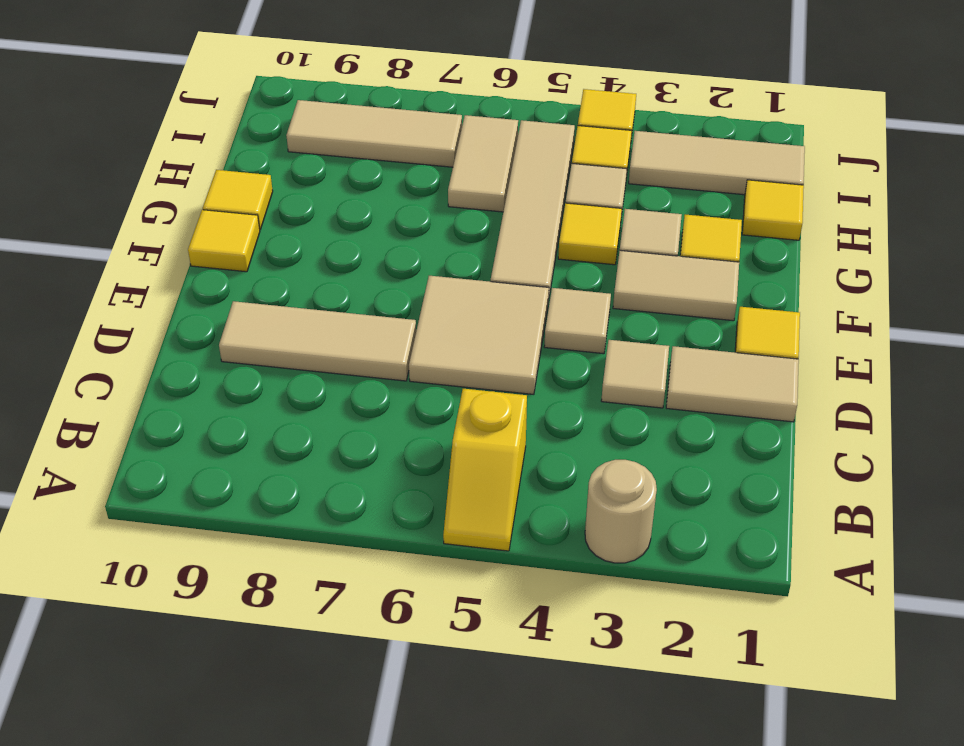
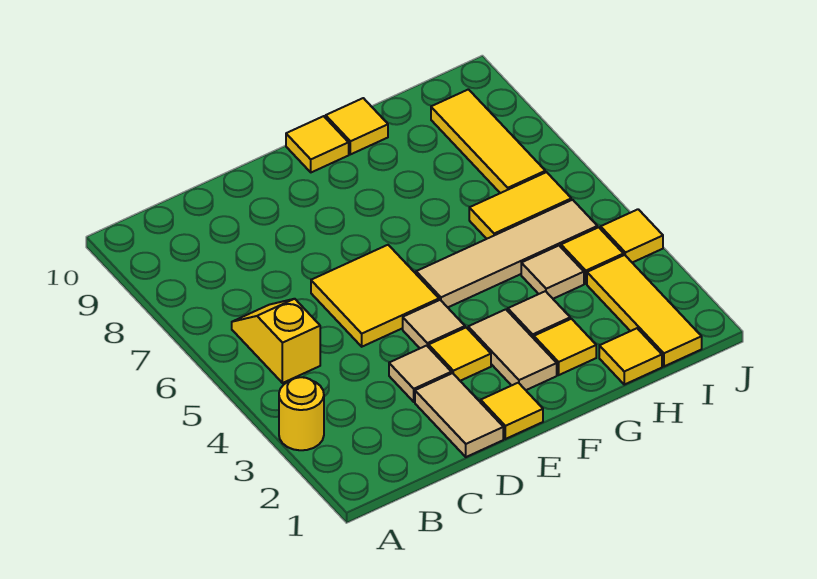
tan round brick A3 level 1 -> yellow round brick A3 level 1
yellow slope A5:B5 level 1 top B -> yellow slope B5:B6 level 1 top 5
tan tile D5:E6 level 1 -> yellow tile D5:E6 level 1
tan tile D7:D9 level 1 -> none
yellow tile G4 level 1 -> yellow tile E3 level 1
tan tile H6:I6 level 1 -> yellow tile H6:I6 level 1
tan tile I1:I3 level 1 -> yellow tile I1:I3 level 1
tan tile I7:I9 level 1 -> yellow tile I7:I9 level 1

